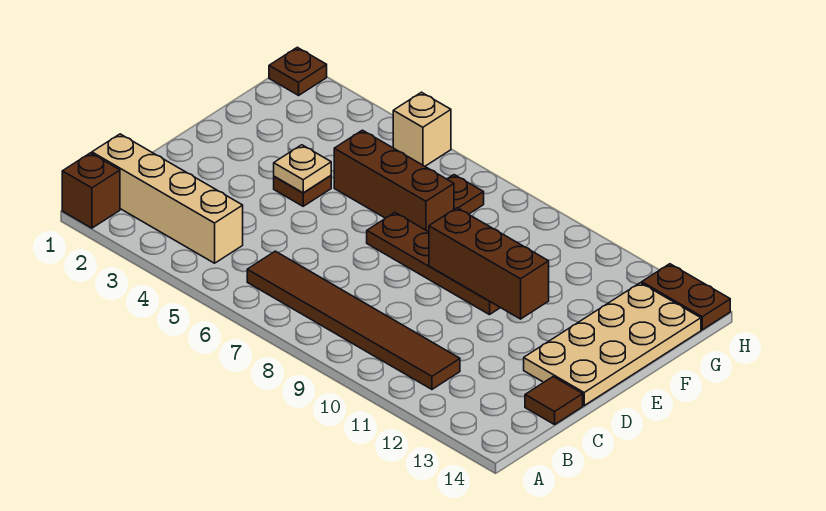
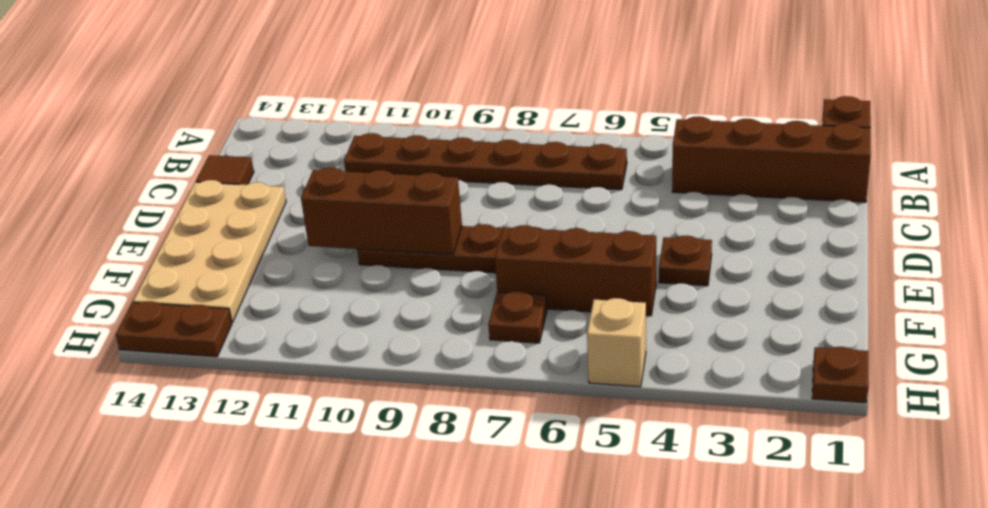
tan brick B1:B4 level 1 -> brown brick B1:B4 level 1
brown tile B6:B11 level 1 -> brown plate B6:B11 level 1
tan plate E4 level 2 -> none

